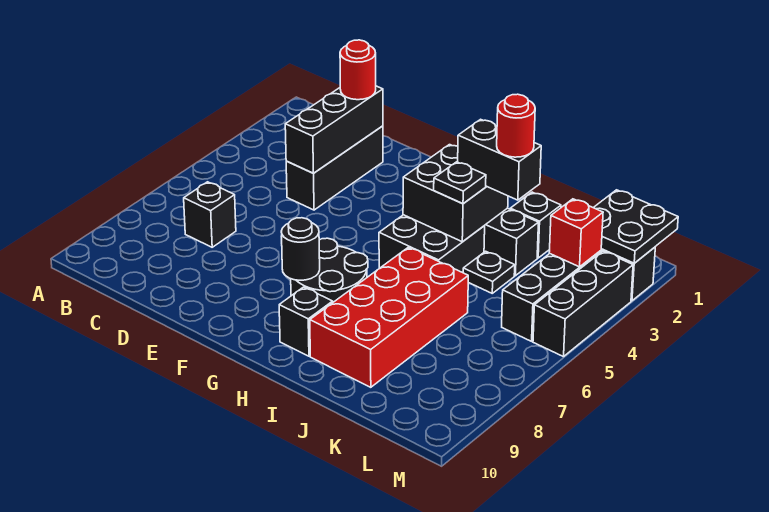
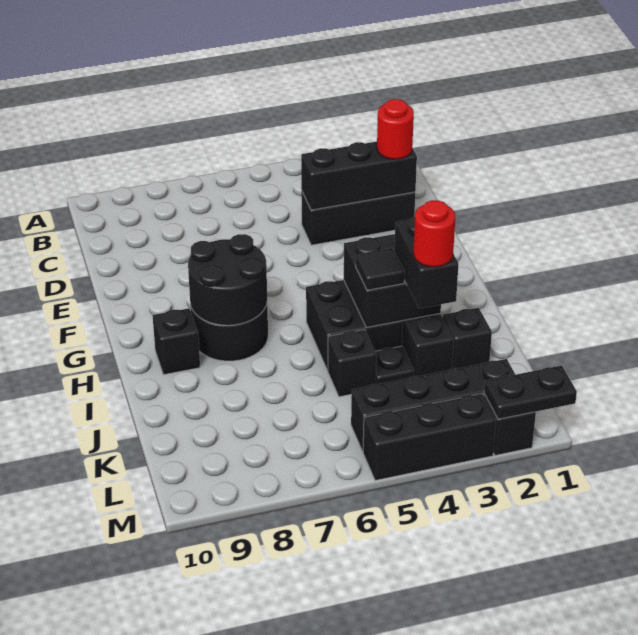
black brick C7 level 1 -> black brick J5 level 1
black round brick G8 level 2 -> black round brick G7:H8 level 2
black plate I4 level 3 -> black tile I4 level 3
red brick I6:J9 level 1 -> none
black plate L1:M2 level 2 -> black plate M1:M2 level 2
red brick L3 level 2 -> none

